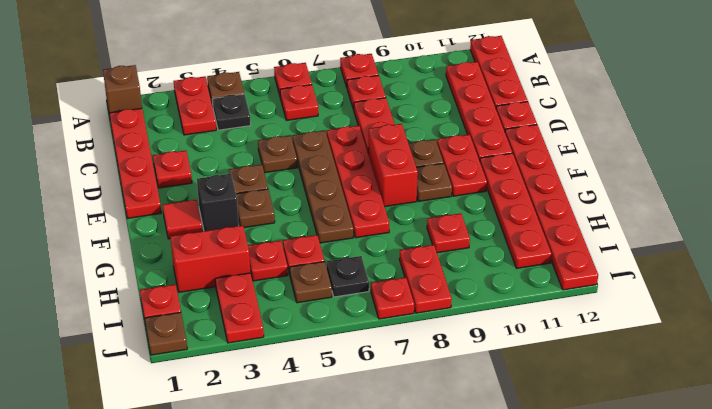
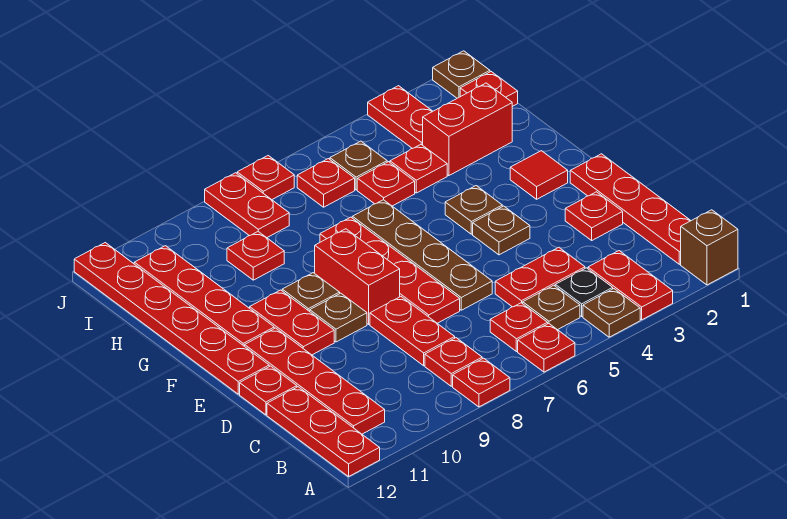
none -> red plate C4:C5 level 1
brown plate D5 level 1 -> brown plate B5 level 1
black brick F3 level 1 -> none
black plate I6 level 1 -> red plate I6 level 1

